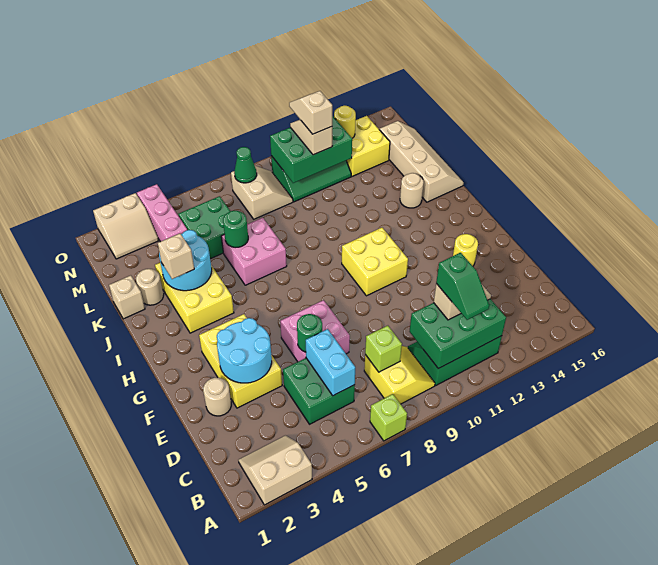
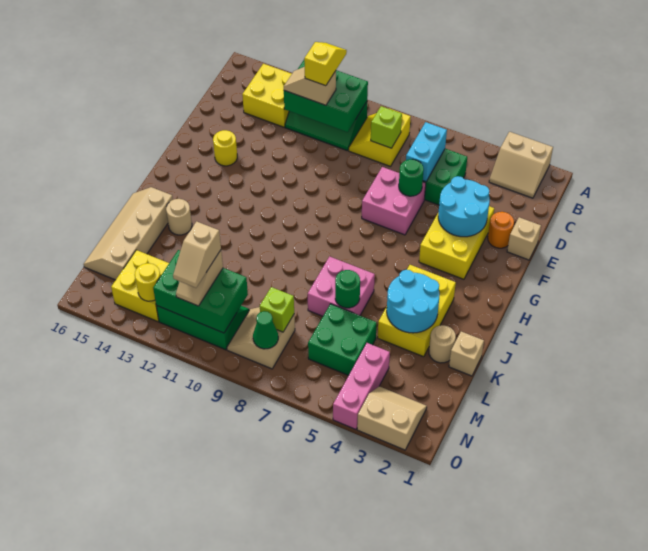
lime brick A7 level 1 -> lime brick M8 level 2
green slope B11:C11 level 4 top C -> yellow slope B11:C11 level 4 top C
tan round brick E2 level 1 -> orange round brick E2 level 1
yellow brick G10:H11 level 1 -> yellow brick B13:C14 level 1
tan brick J3 level 3 -> tan brick E1 level 1

